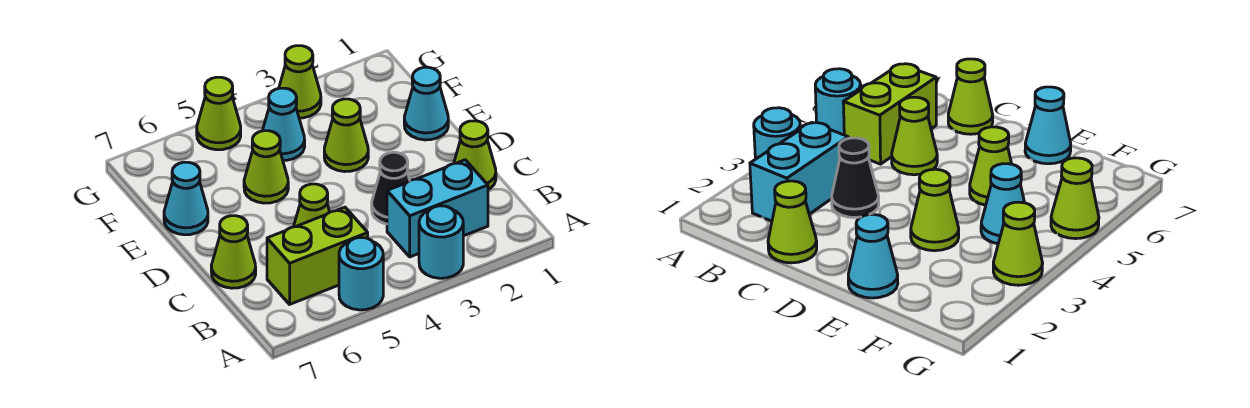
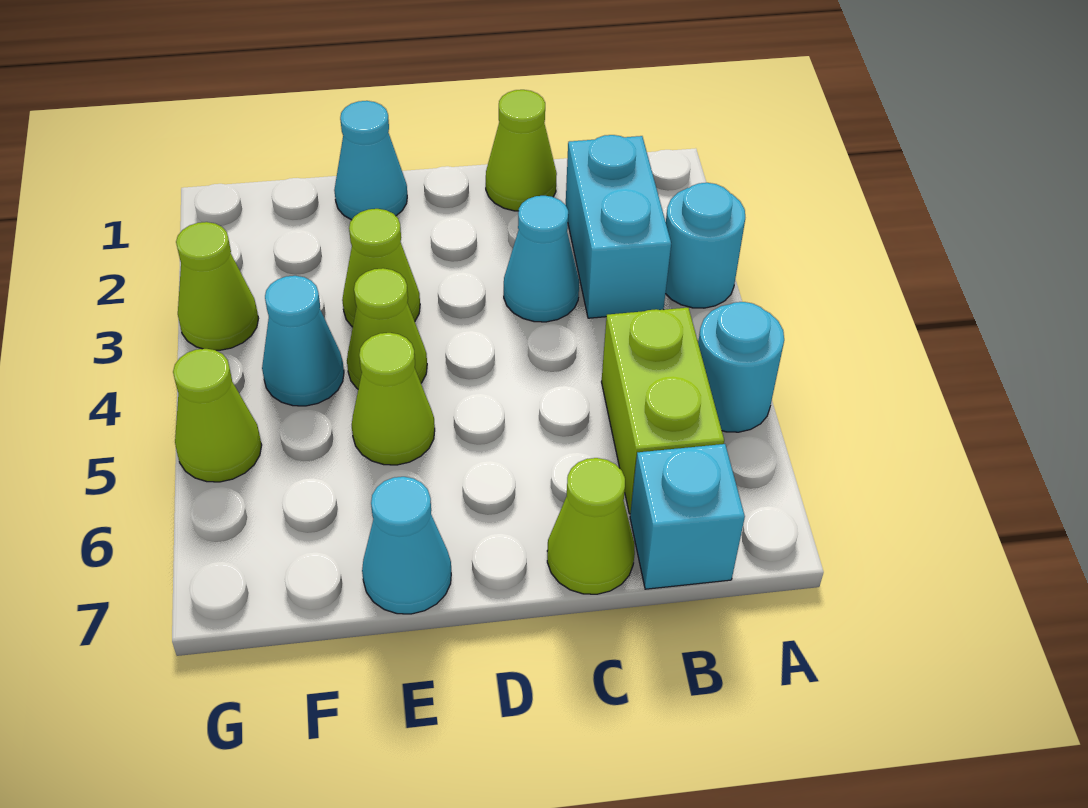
none -> cyan brick B7 level 1
black cone C3 level 1 -> cyan cone C3 level 1
lime cone C5 level 1 -> lime cone E4 level 1

